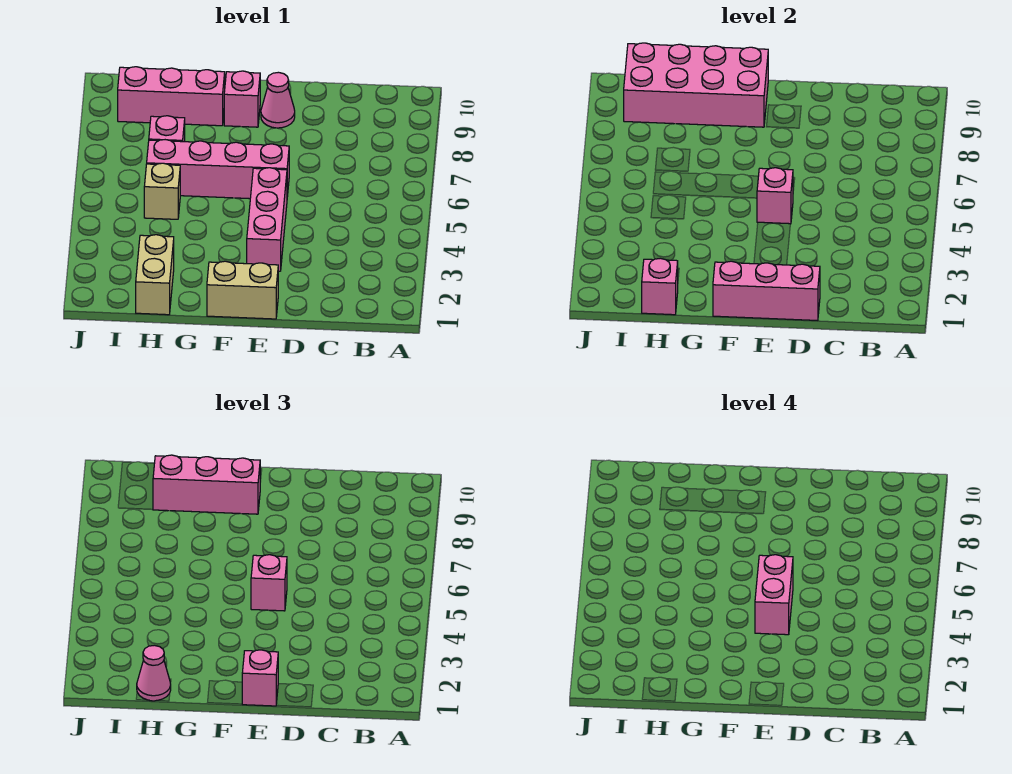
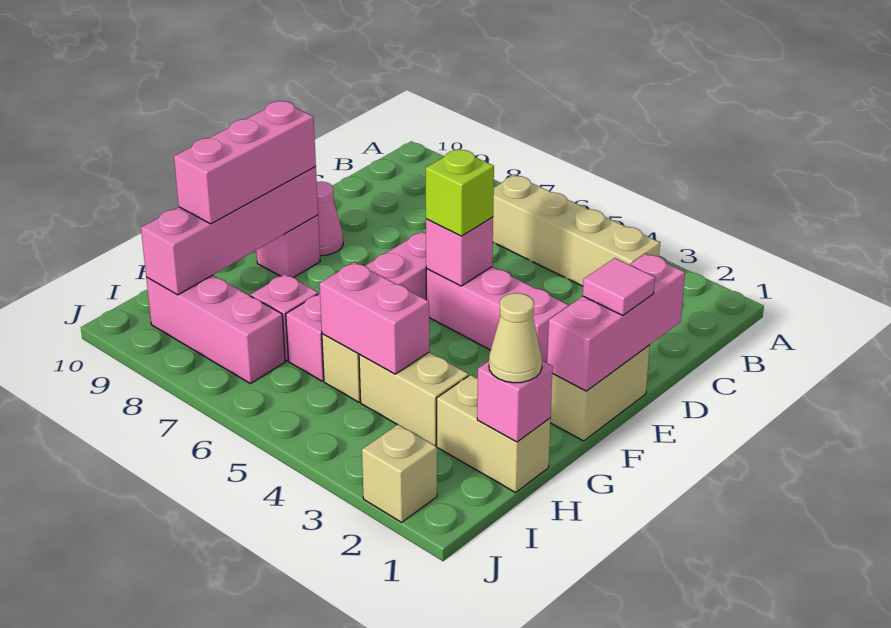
none -> tan brick B3:B6 level 1
pink brick E1 level 3 -> pink tile E1 level 3
pink brick E4:E5 level 4 -> pink brick H4:H5 level 2
pink brick E5 level 3 -> lime brick E5 level 3
pink brick F9:I10 level 2 -> pink brick F9:I9 level 2
pink brick G9:I9 level 1 -> pink brick I7:I9 level 1
pink cone H1 level 3 -> tan cone H1 level 3
none -> tan brick H3:H4 level 1
none -> tan brick J2 level 1

